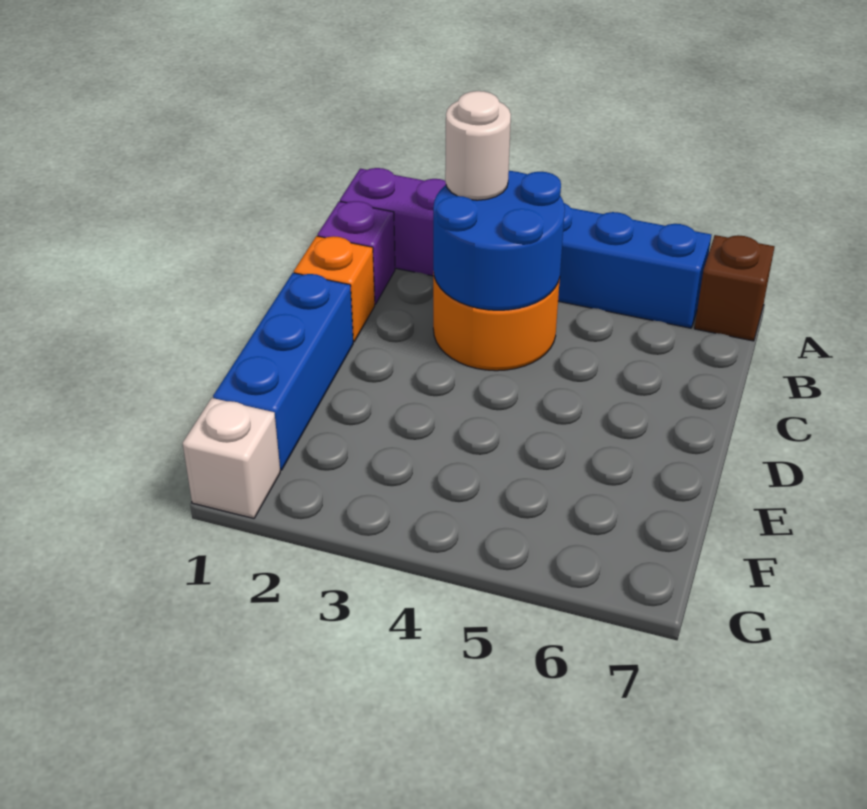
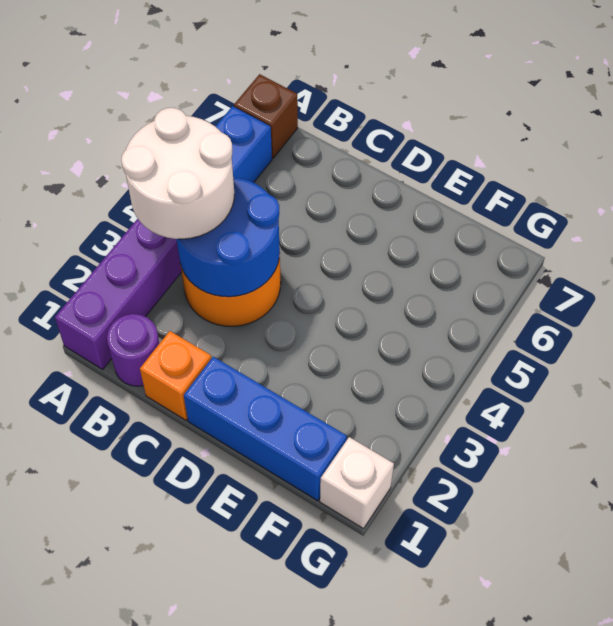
purple brick B1 level 1 -> purple round brick B1 level 1
white round brick B3 level 3 -> white round brick A3:B4 level 3

